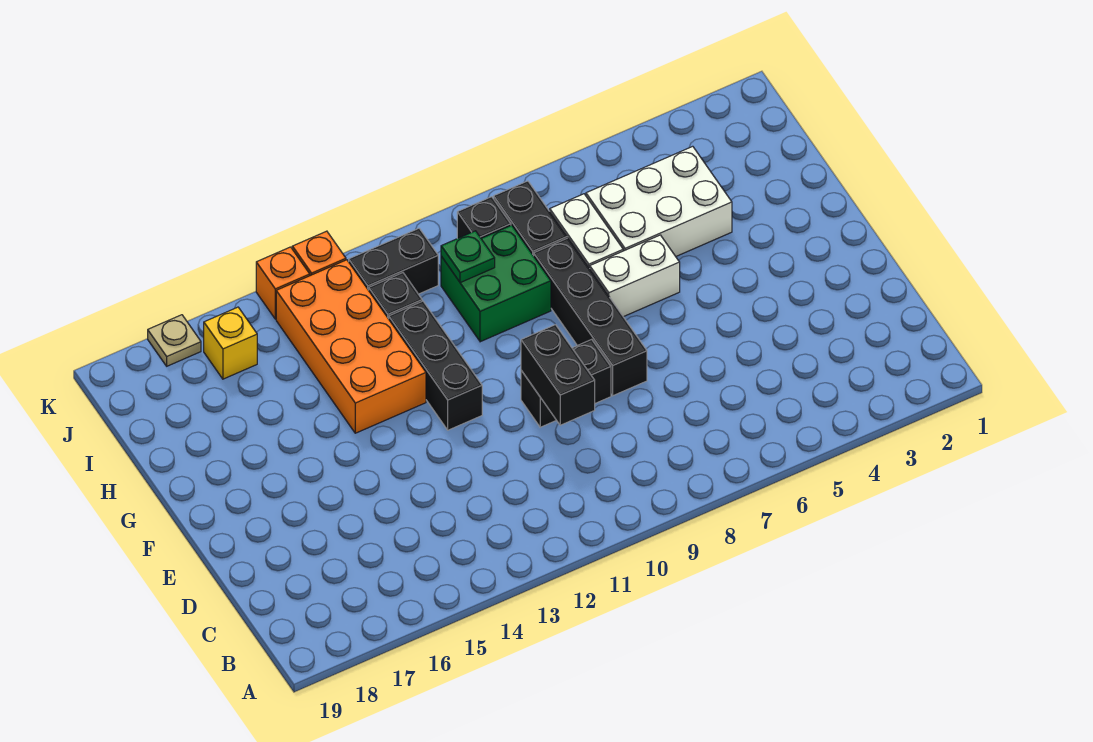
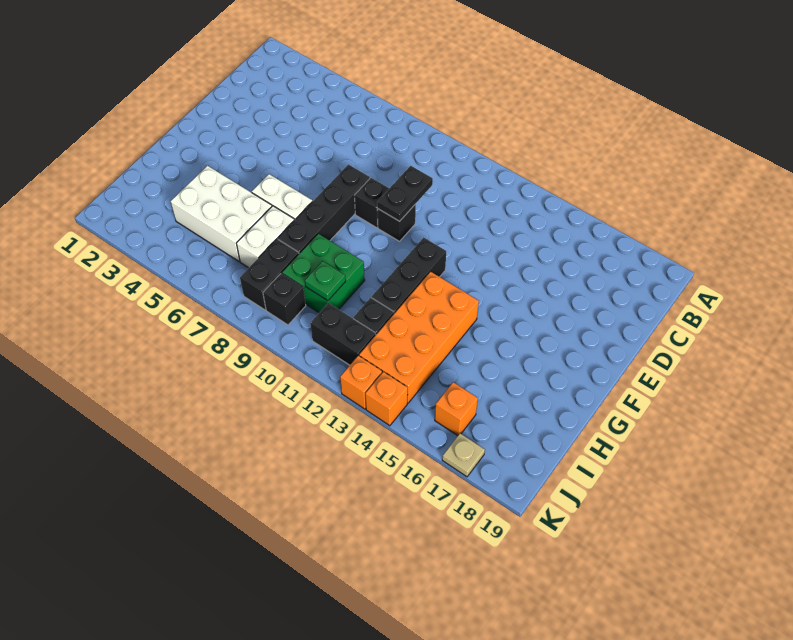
black brick D10:E10 level 2 -> black plate D10:E10 level 2
yellow brick J16 level 1 -> orange brick J16 level 1

